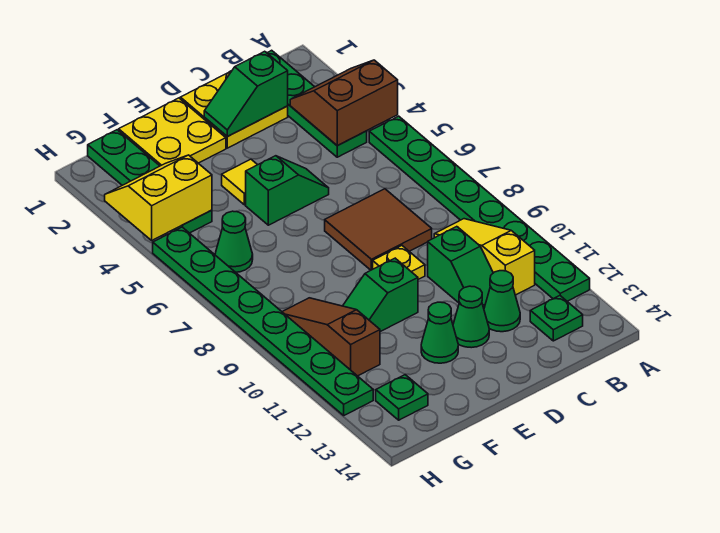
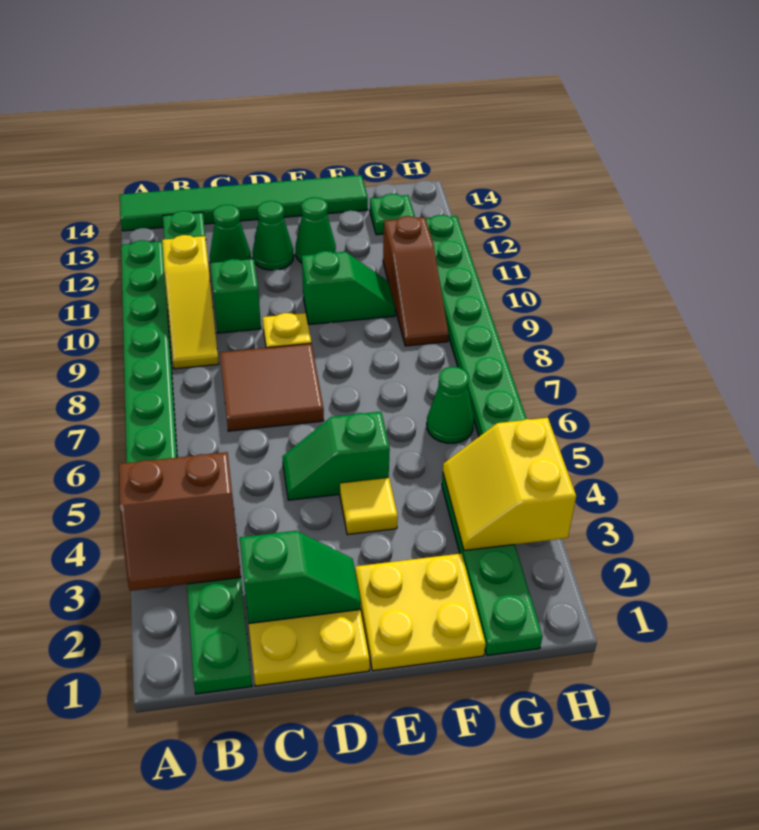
none -> green tile A14:F14 level 1
yellow slope G3:H4 level 2 top 4 -> yellow slope G3:H4 level 2 top H

